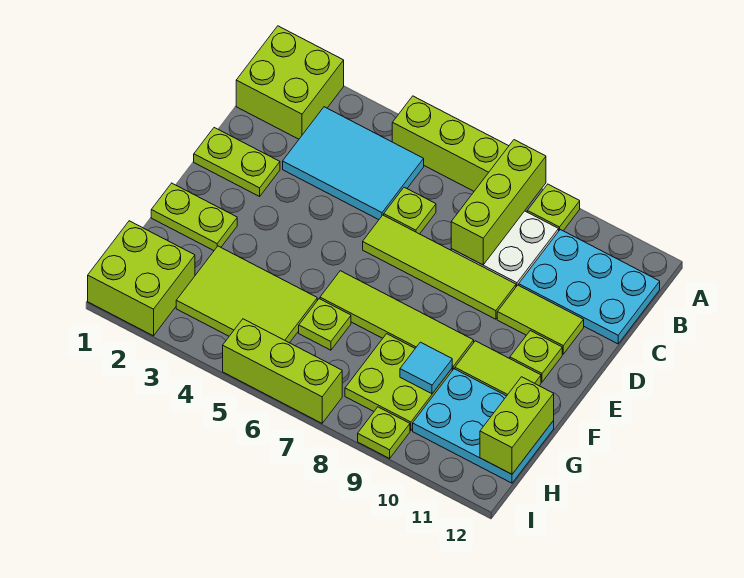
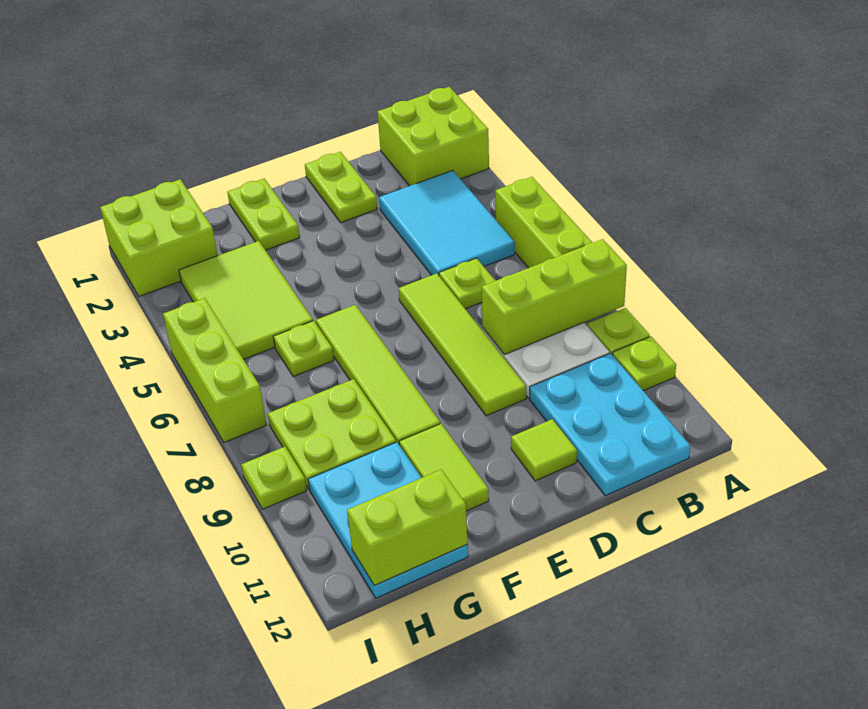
lime tile D10:D11 level 1 -> lime tile D11 level 1
lime plate E11 level 1 -> lime plate A10 level 1
cyan tile G9 level 2 -> none

